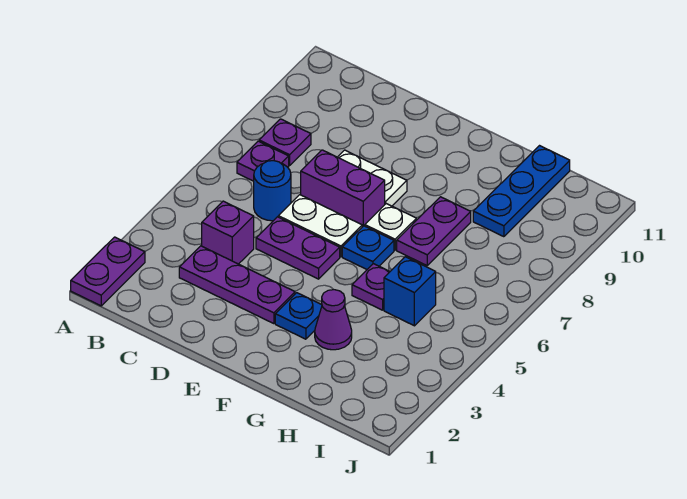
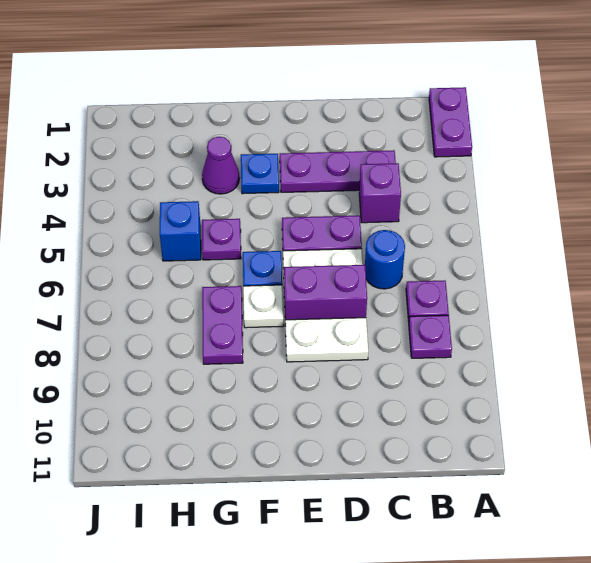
blue plate H9:H11 level 1 -> none

